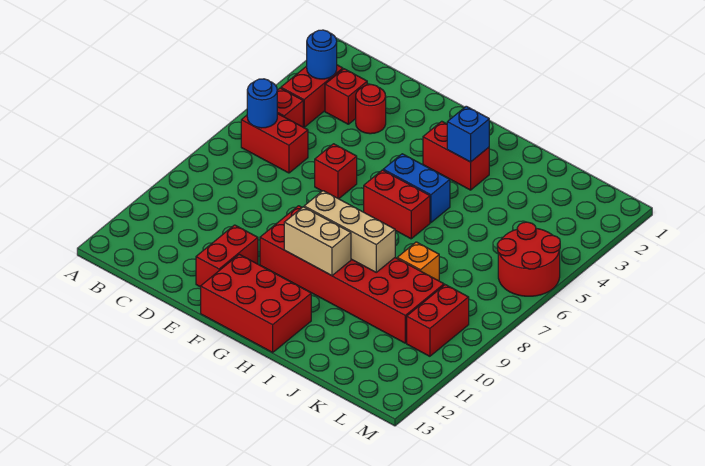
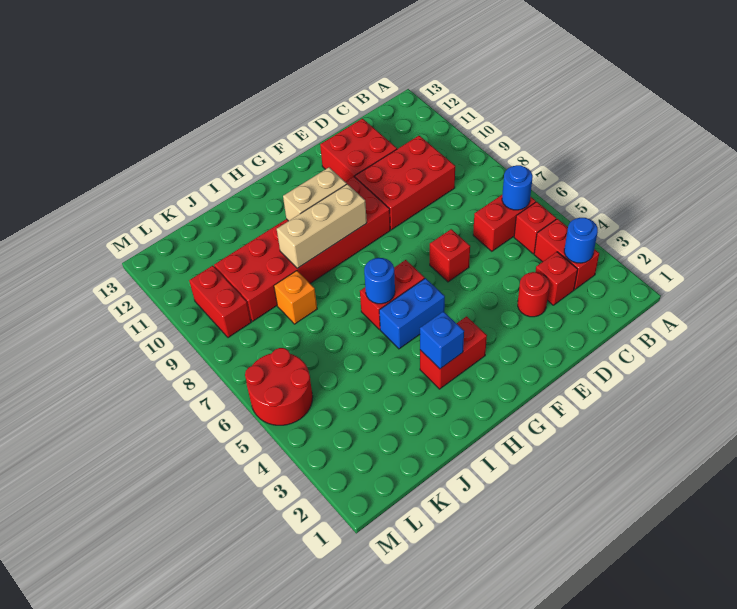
red brick E11:E12 level 1 -> red brick D11:E12 level 1
red brick F12:H13 level 1 -> red brick C9:E10 level 1
none -> blue round brick H6 level 2

